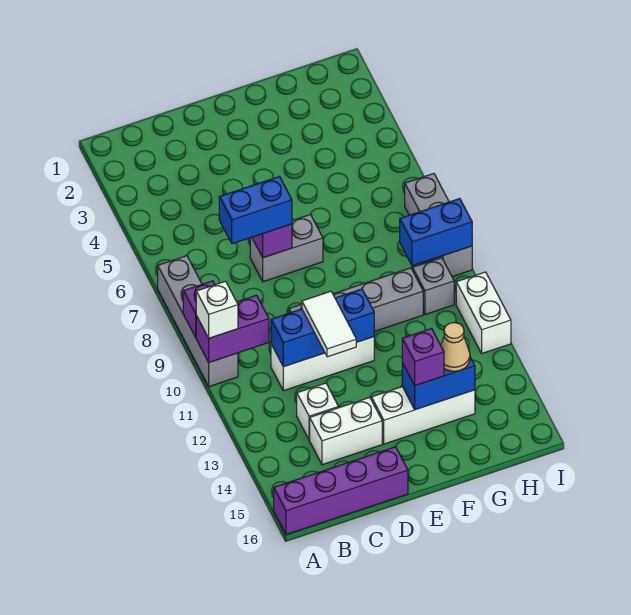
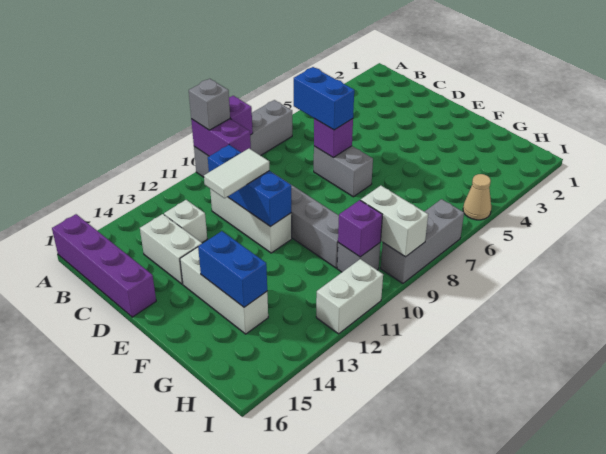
white brick A10 level 3 -> grey brick A10 level 3
purple brick F14 level 3 -> purple brick H10 level 2
tan cone G14 level 3 -> tan cone I5 level 1
blue brick H9:I9 level 2 -> white brick H9:I9 level 2

